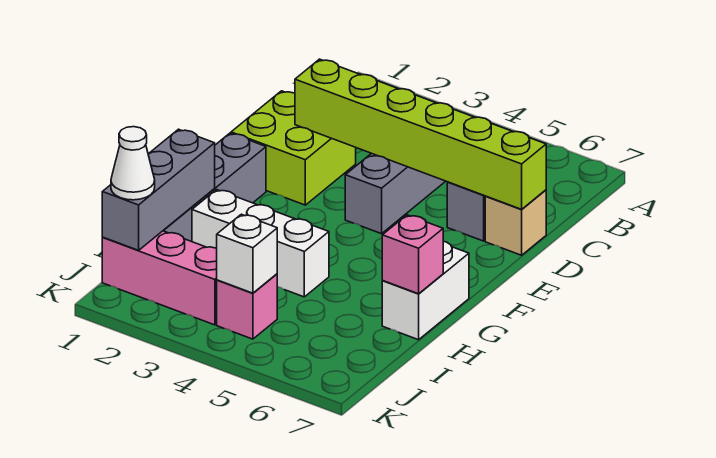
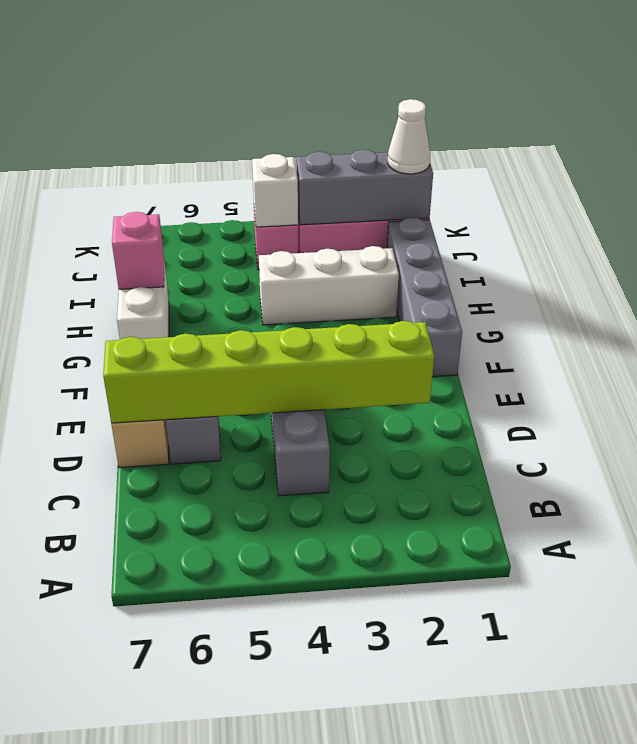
lime brick D1:E2 level 1 -> none
grey brick H1:J1 level 2 -> grey brick J1:J3 level 2

